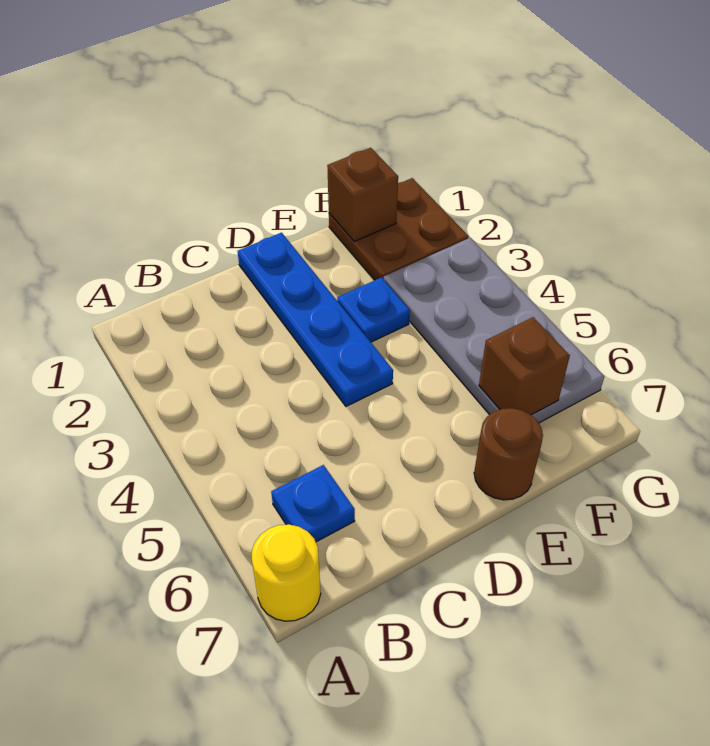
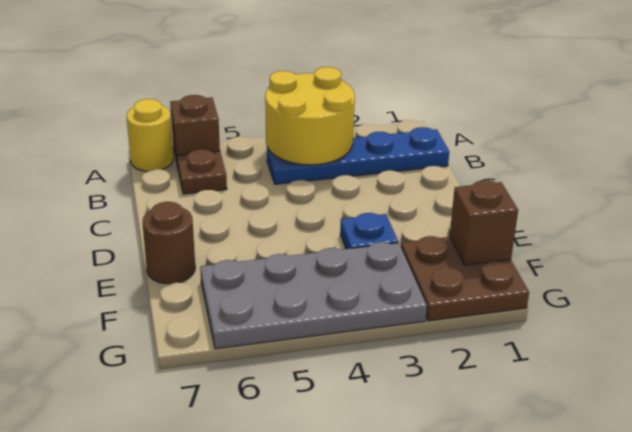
none -> yellow round brick A3:B4 level 2
blue plate B6 level 1 -> brown plate B6 level 1
blue plate D1:D4 level 1 -> blue plate B1:B4 level 1
brown brick F6 level 2 -> brown brick A6 level 1

